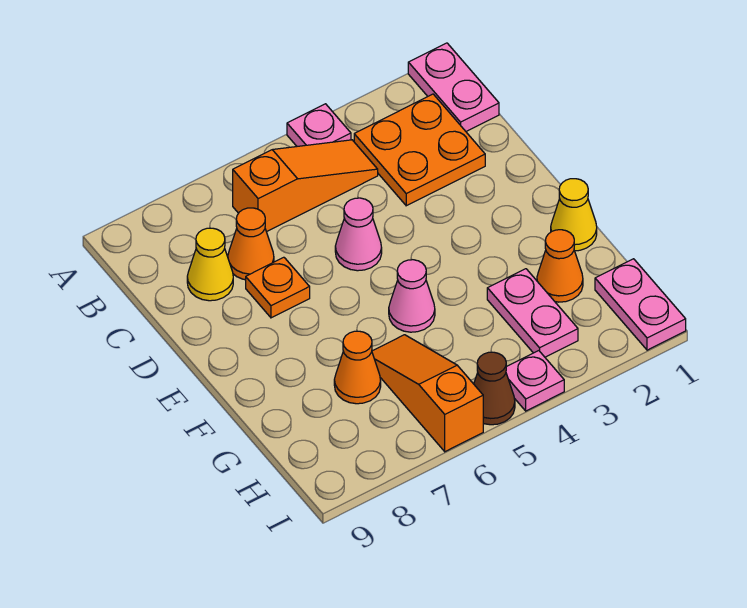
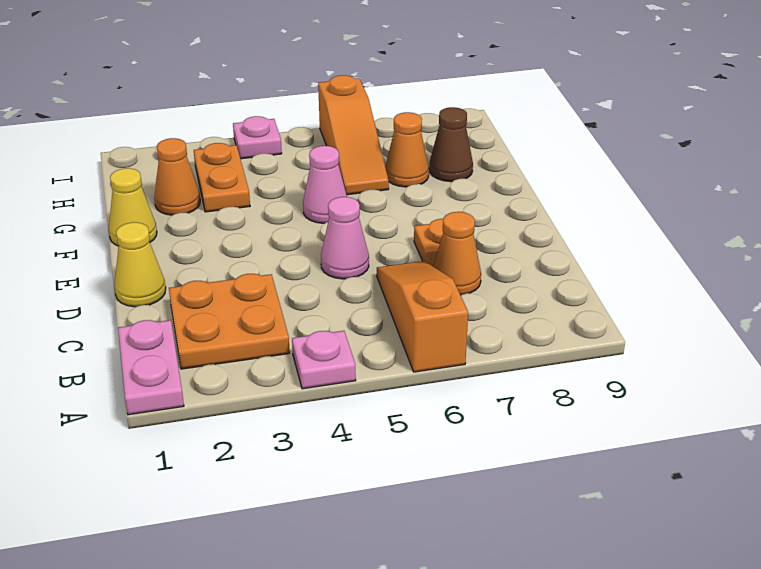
orange slope B4:B6 level 1 top 6 -> orange slope A6:C6 level 1 top A
yellow cone C8 level 1 -> yellow cone D1 level 1
pink plate G3:H3 level 1 -> orange plate G3:H3 level 1
pink plate H1:I1 level 1 -> none
brown cone I5 level 1 -> brown cone G8 level 1

